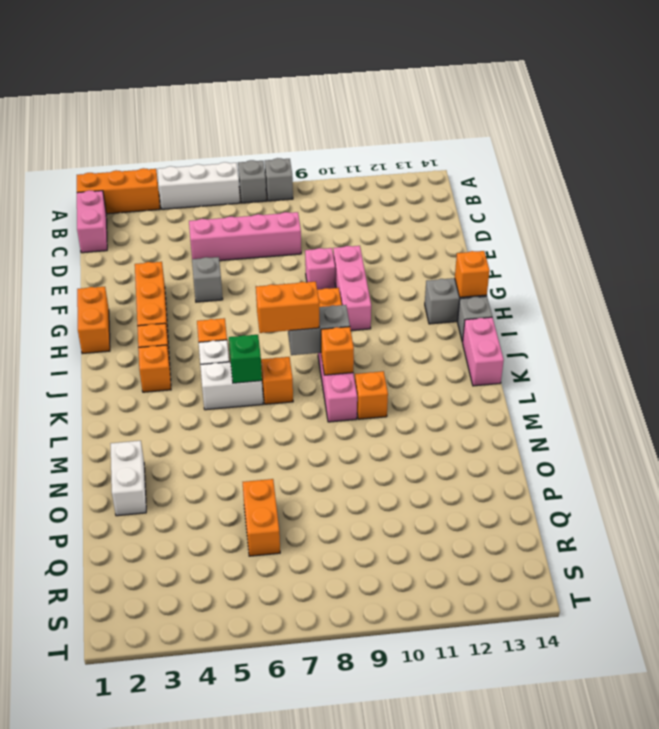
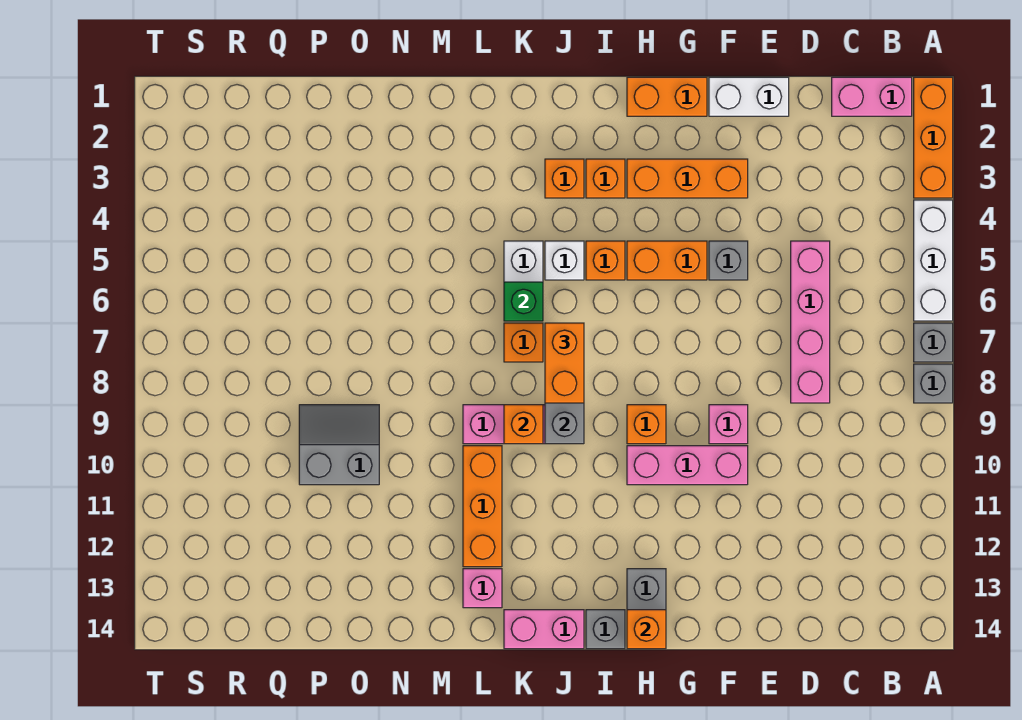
orange brick L10 level 1 -> orange brick L10:L12 level 1
none -> pink brick L13 level 1
white brick N2:O2 level 1 -> white brick E1:F1 level 1
none -> grey slope O9:P10 level 1 top 10
orange brick P6:Q6 level 1 -> orange brick G5:H5 level 1

